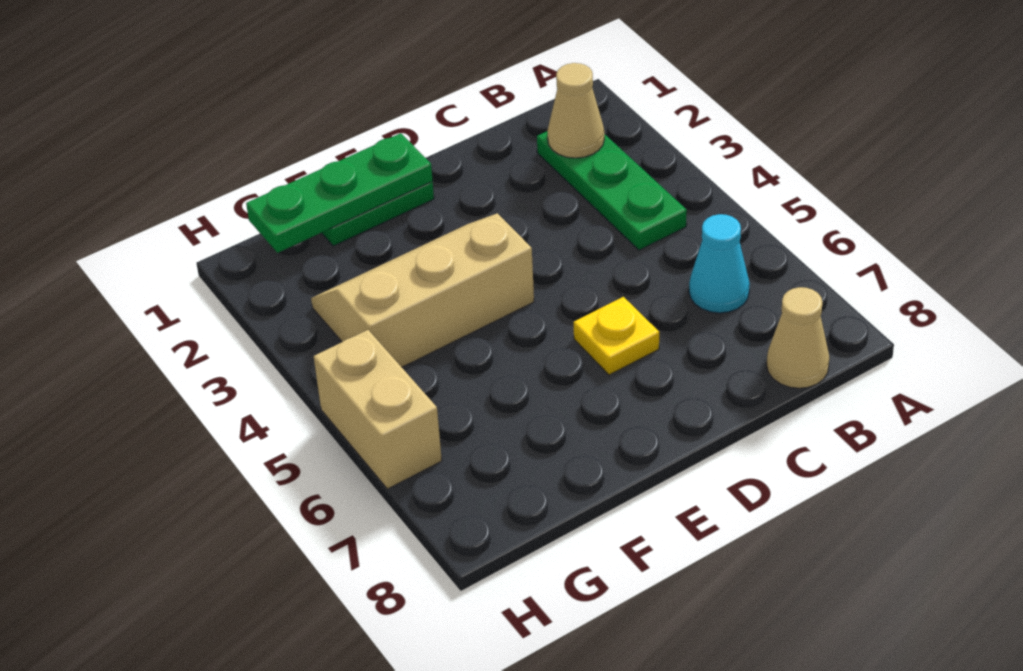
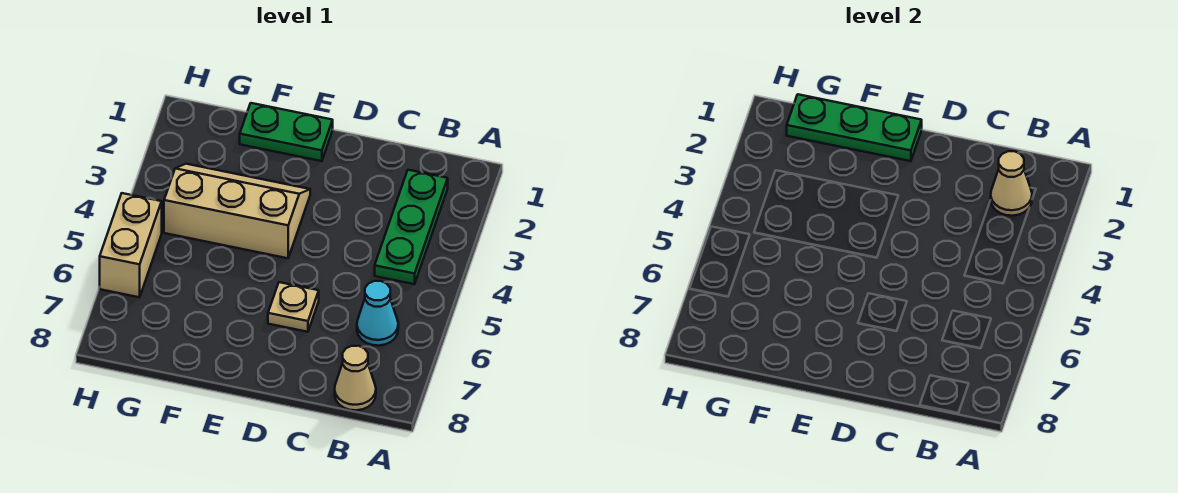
yellow plate D6 level 1 -> tan plate D6 level 1

